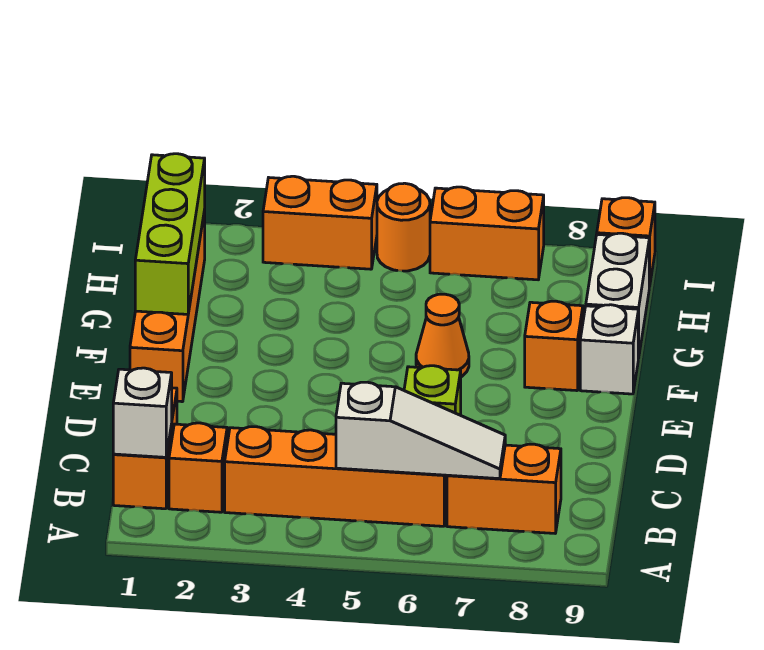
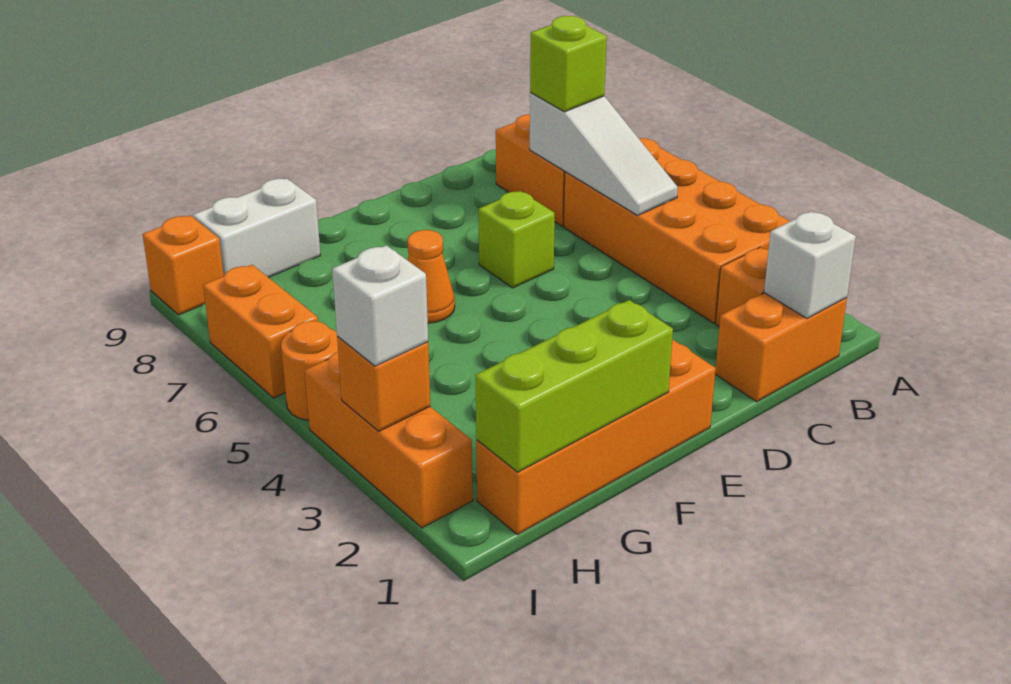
orange brick B3:B6 level 1 -> orange brick A3:B6 level 1
white slope B5:B7 level 2 top 5 -> white slope B5:B7 level 2 top 7
none -> lime brick B7 level 3
orange brick F8 level 1 -> orange brick I3 level 2
white brick F9 level 1 -> white brick I3 level 3
orange brick I3:I4 level 1 -> orange brick I2:I4 level 1

